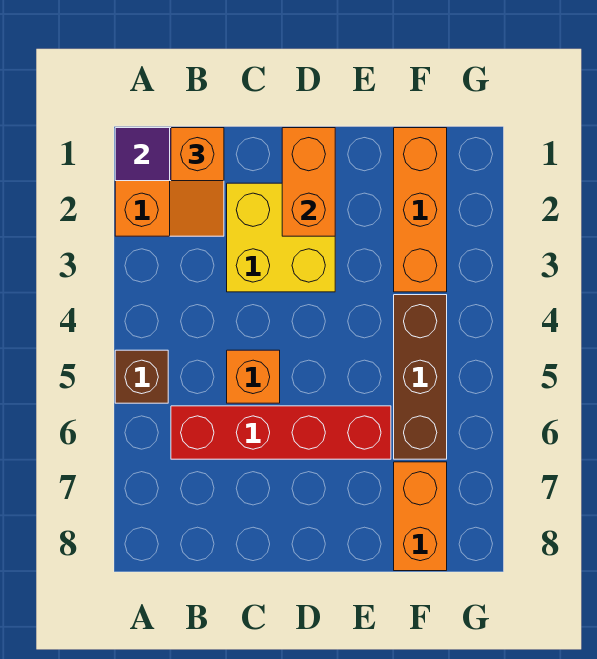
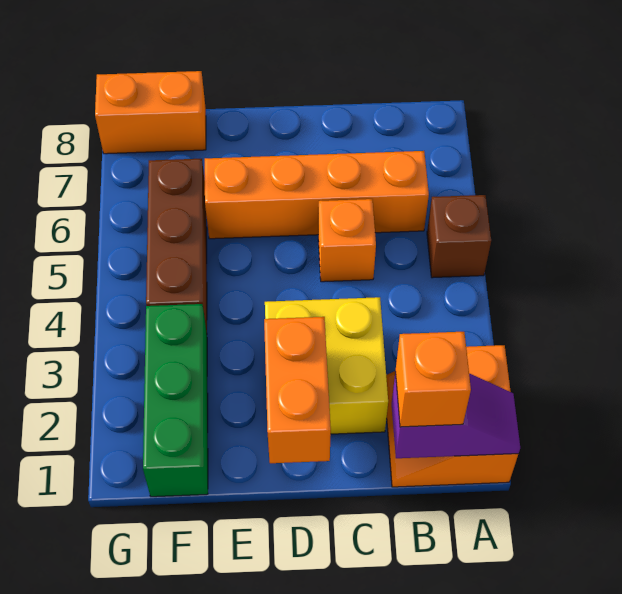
red brick B6:E6 level 1 -> orange brick B6:E6 level 1
orange brick F1:F3 level 1 -> green brick F1:F3 level 1
orange brick F7:F8 level 1 -> orange brick F8:G8 level 1

